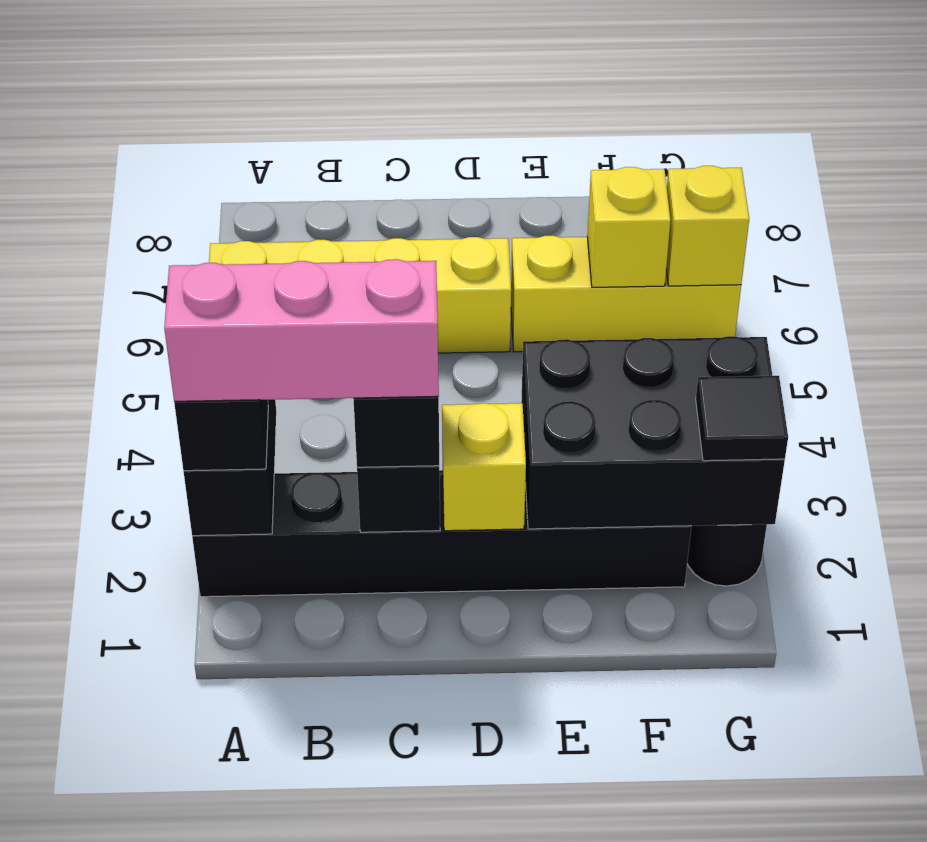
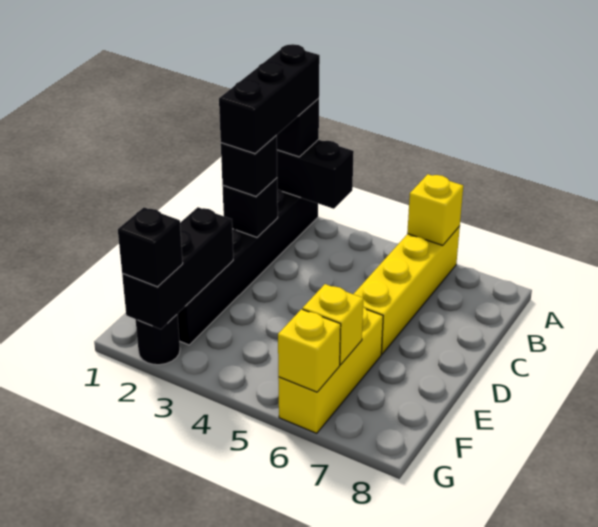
pink brick A2:C2 level 4 -> black brick A2:C2 level 4
yellow brick D2 level 2 -> yellow brick A6 level 2
black brick E2:G3 level 2 -> black brick E2:G2 level 2
black tile G2 level 3 -> black brick G2 level 3

